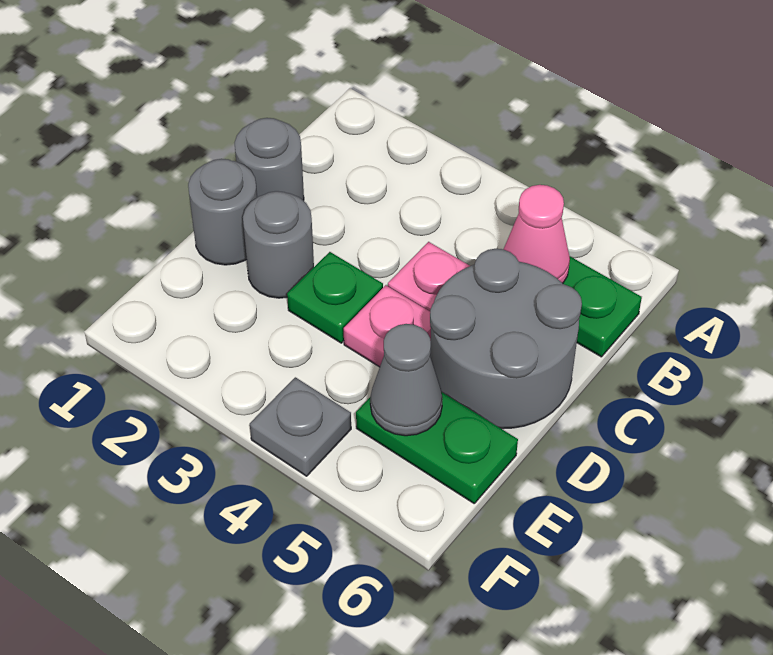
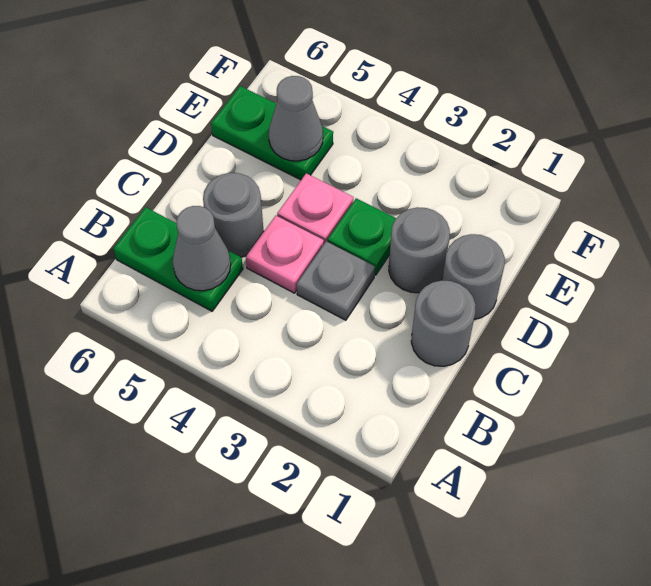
pink cone B5 level 2 -> grey cone B5 level 2
grey round brick C5:D6 level 1 -> grey round brick C5 level 1
grey plate F4 level 1 -> grey plate C3 level 1

